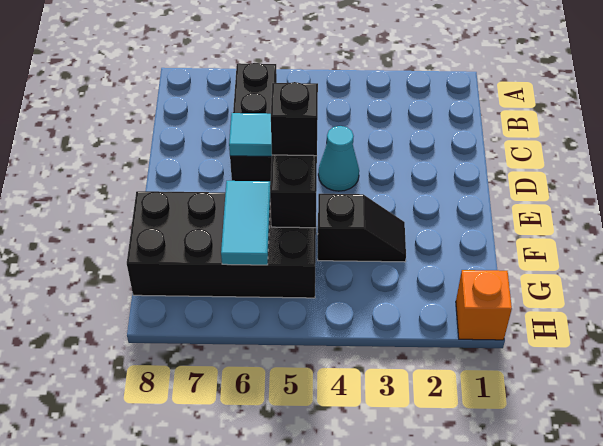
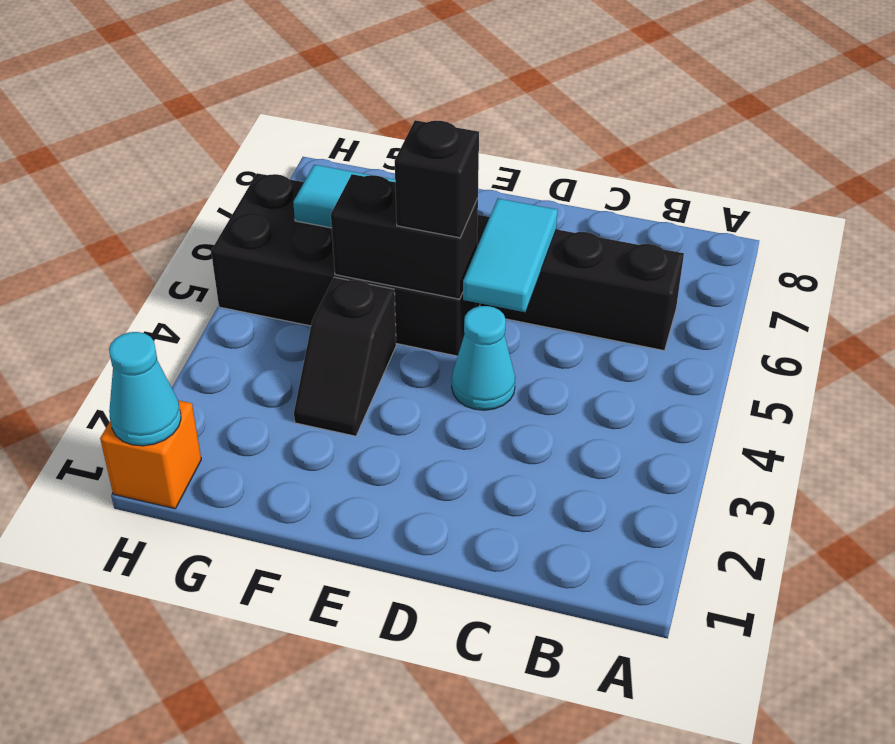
black brick F5:G8 level 1 -> black brick E5:H6 level 1
none -> cyan cone H1 level 2

